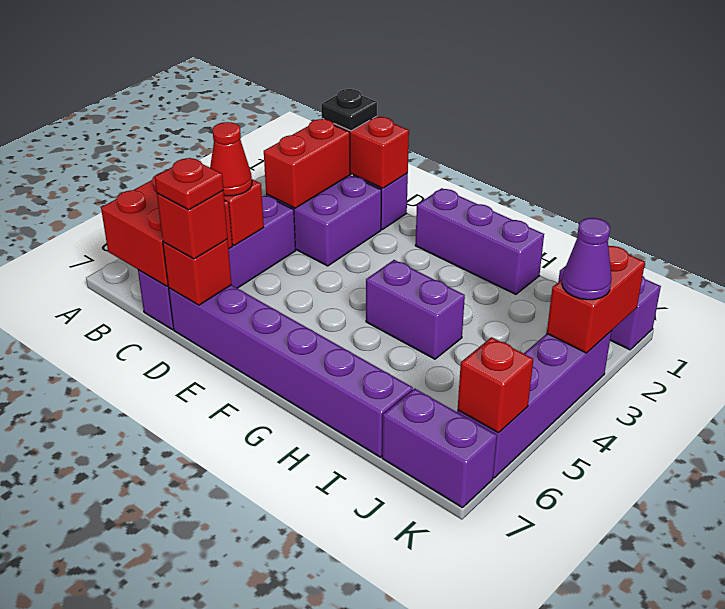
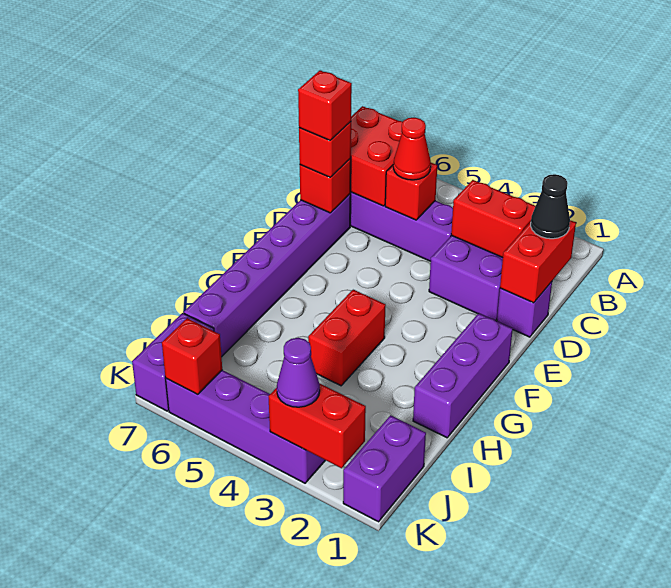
black plate C1 level 3 -> black cone C1 level 3
red plate D7 level 4 -> red brick D7 level 4
purple brick G4:H4 level 1 -> red brick G4:H4 level 1

